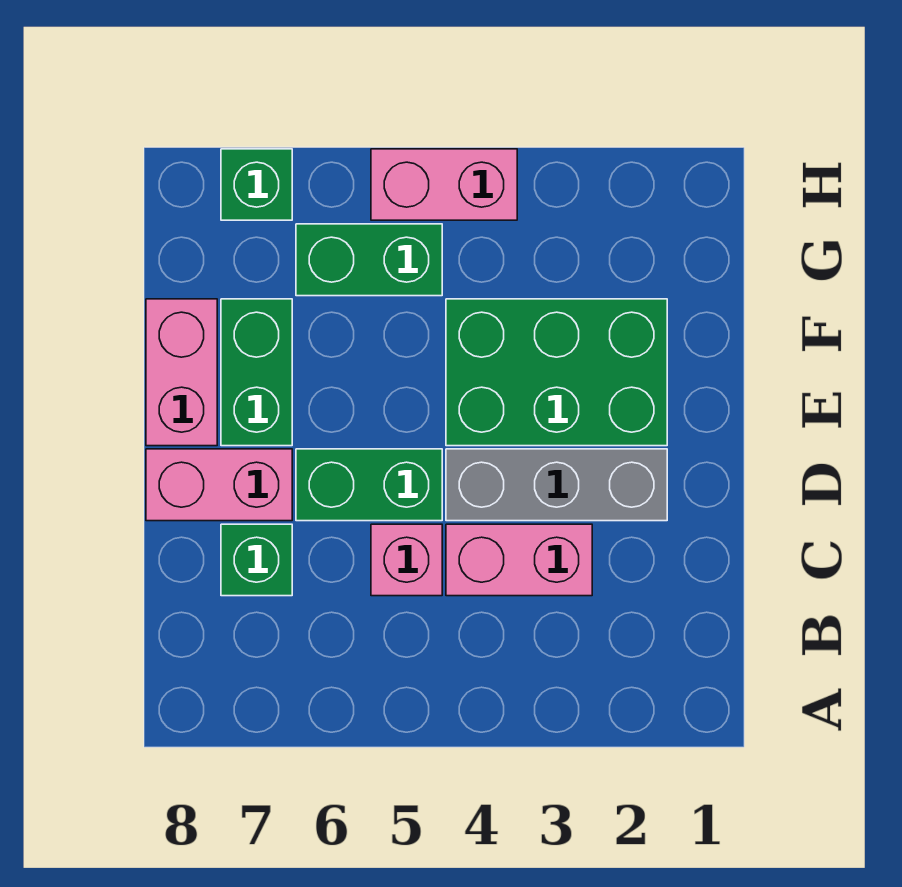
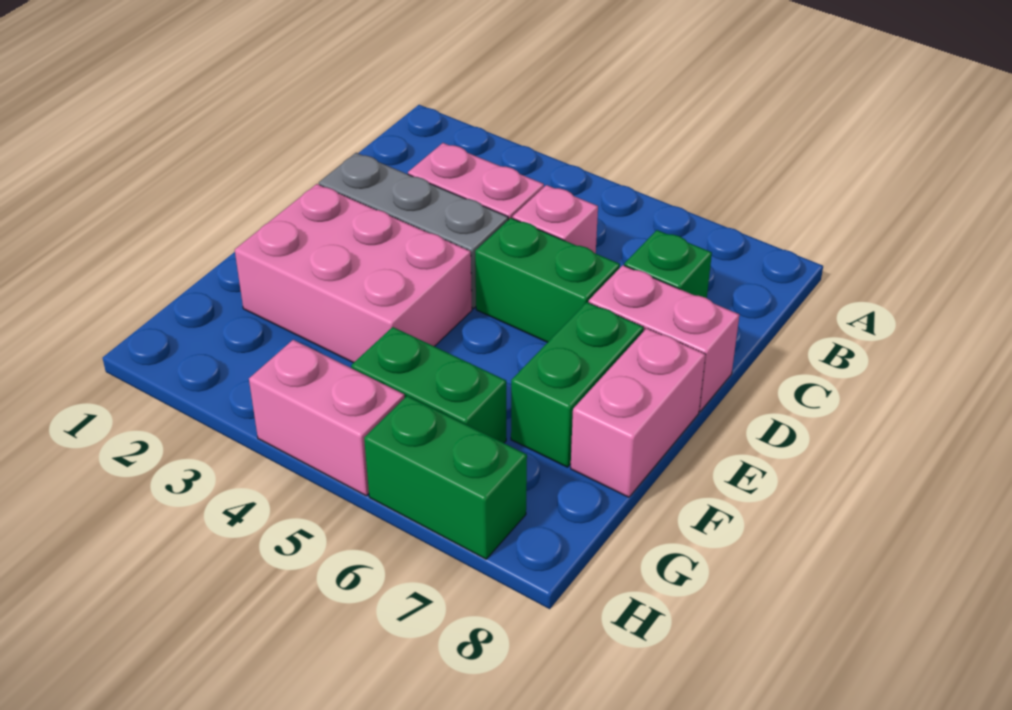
green brick E2:F4 level 1 -> pink brick E2:F4 level 1
green brick H7 level 1 -> green brick H6:H7 level 1

